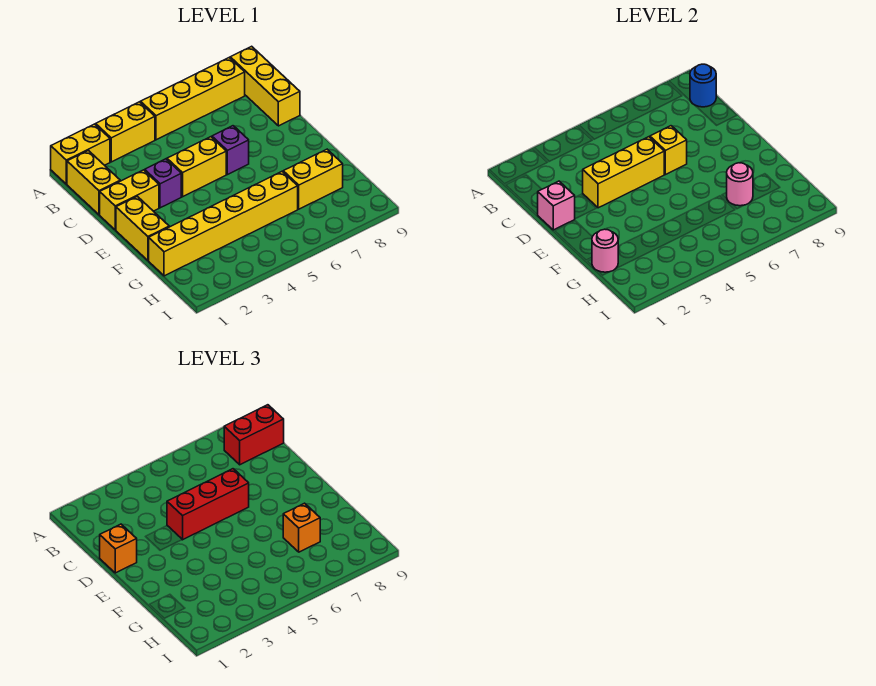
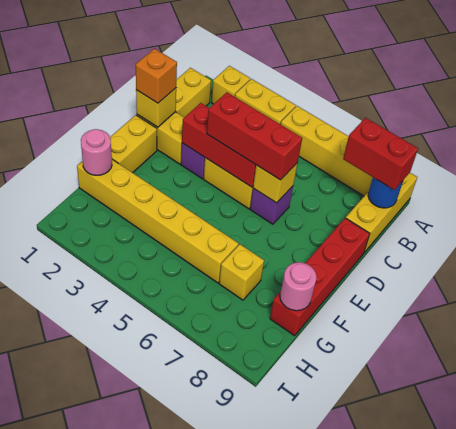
yellow brick A1:A2 level 1 -> yellow brick A2 level 1
pink brick D1 level 2 -> yellow brick D1 level 2
yellow brick D3:D5 level 2 -> red brick D3:D5 level 2
none -> red brick D9:G9 level 1
yellow brick G7:G8 level 1 -> yellow brick G7 level 1
pink round brick G7 level 2 -> pink round brick G9 level 2
orange brick G7 level 3 -> none

